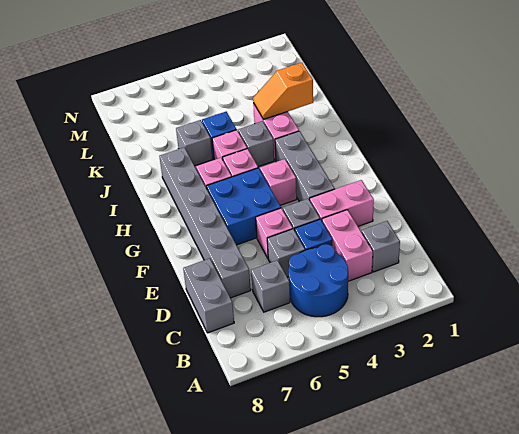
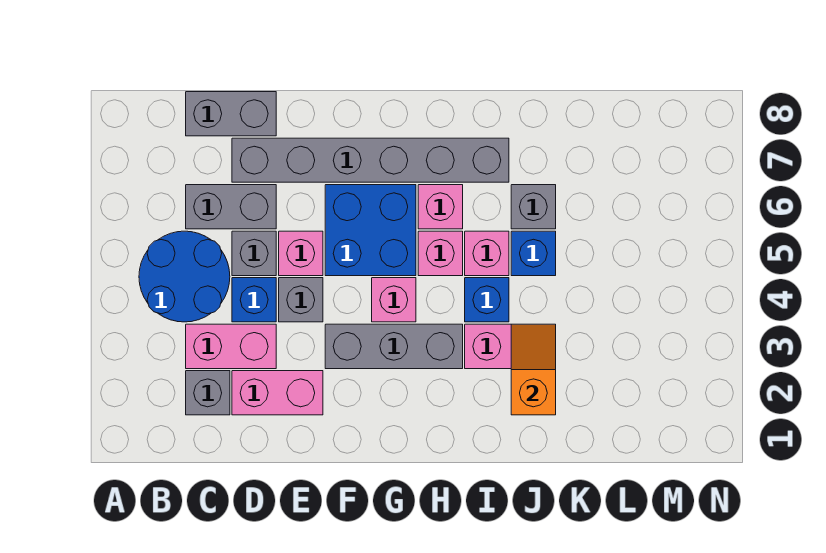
grey brick C6 level 1 -> grey brick C6:D6 level 1
pink brick E2:E3 level 1 -> pink brick D2:E2 level 1
grey brick I4 level 1 -> blue brick I4 level 1

